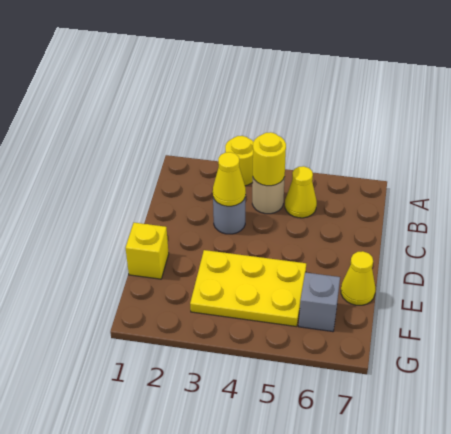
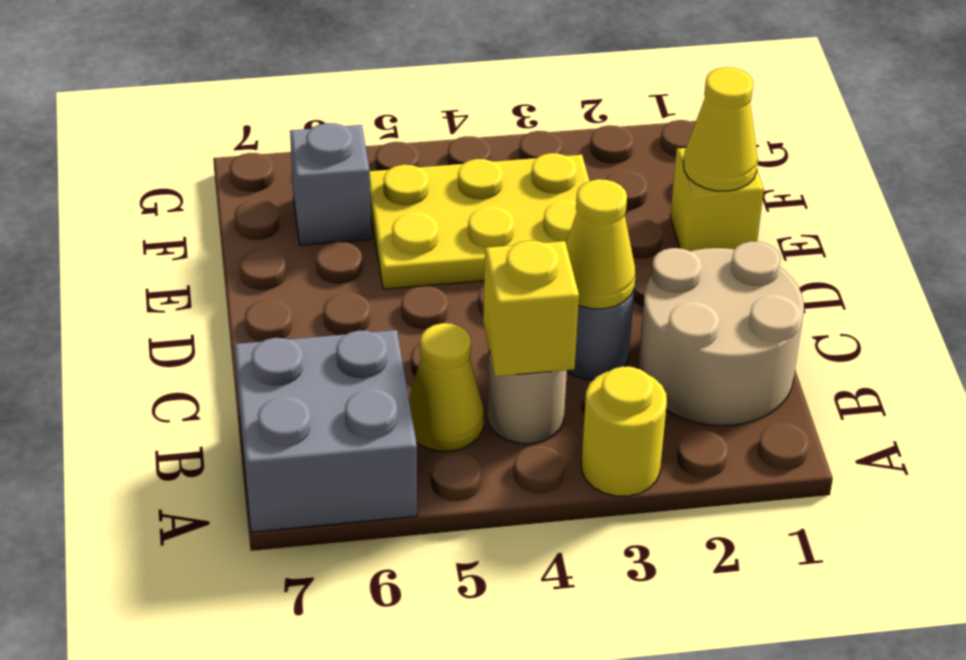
none -> grey brick A6:B7 level 1
none -> tan round brick B1:C2 level 1
yellow round brick B4 level 2 -> yellow brick B4 level 2
yellow cone E7 level 1 -> yellow cone E1 level 2

